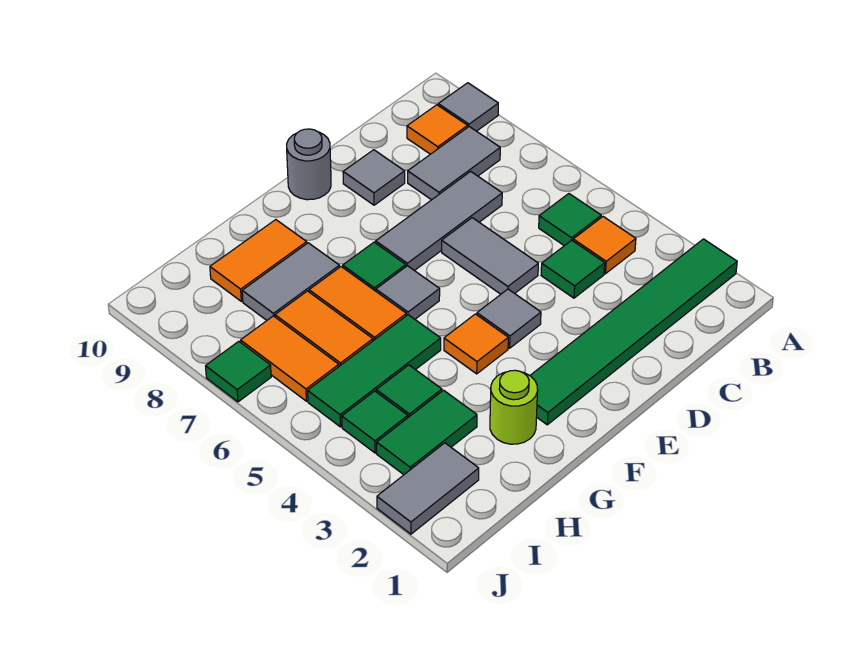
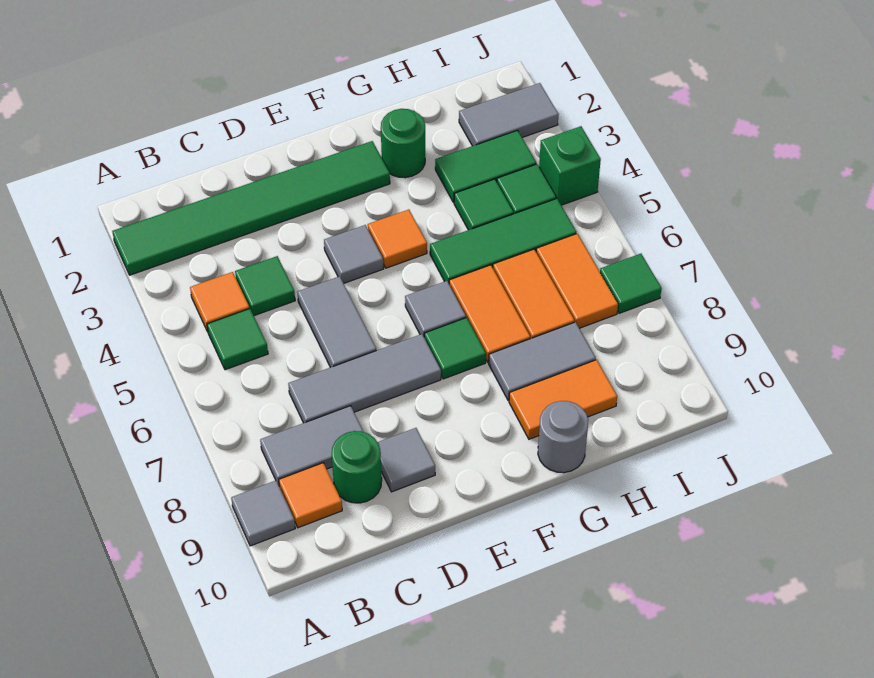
none -> green round brick C9 level 1
grey round brick E10 level 1 -> grey round brick G10 level 1
lime round brick G2 level 1 -> green round brick G2 level 1
none -> green brick J4 level 1

